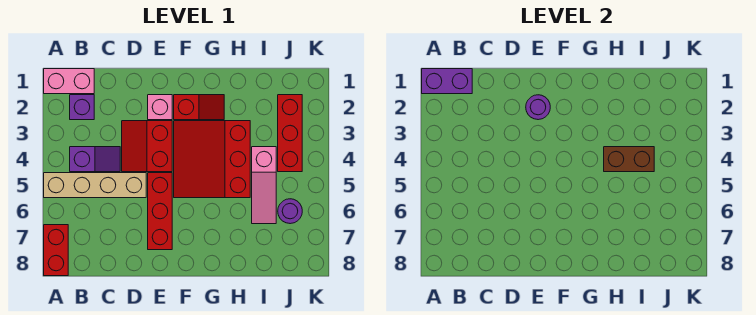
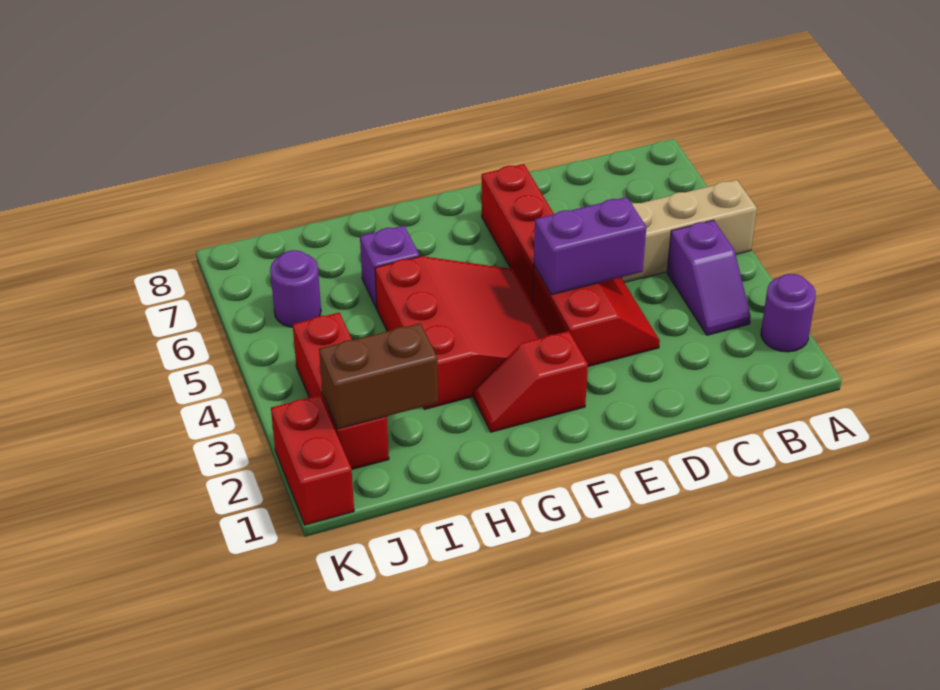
pink brick A1:B1 level 1 -> none
purple brick A1:B1 level 2 -> purple brick D4:E4 level 2
red brick A7:A8 level 1 -> red brick K1:K2 level 1
purple brick B2 level 1 -> purple brick H6 level 1
purple slope B4:C4 level 1 top B -> purple slope B3:B4 level 1 top 4
pink brick E2 level 1 -> none
purple round brick E2 level 2 -> purple round brick A2 level 1
brown brick H4:I4 level 2 -> brown brick I2:J2 level 2
pink slope I4:I6 level 1 top 4 -> none

